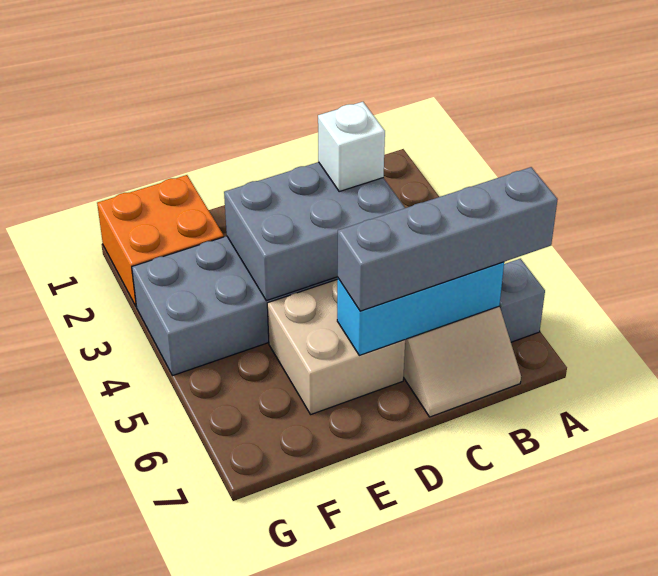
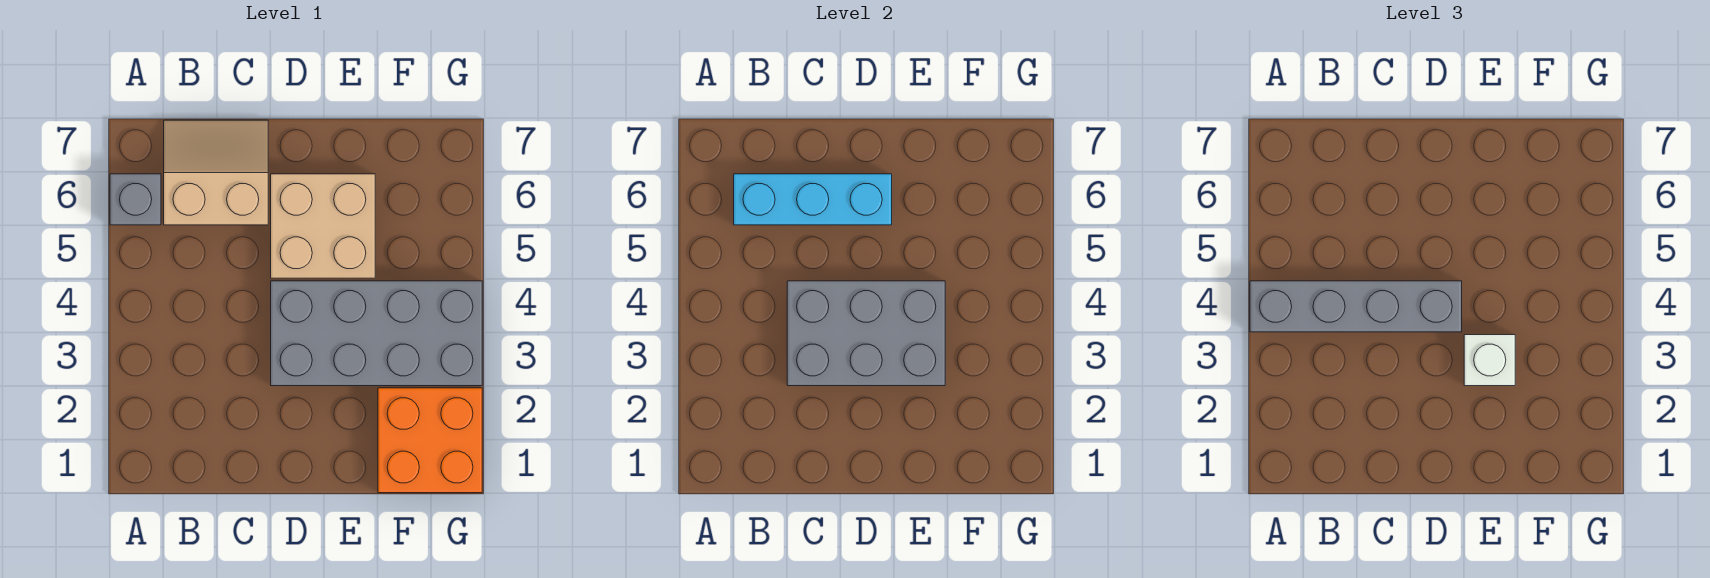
grey brick A6:D6 level 3 -> grey brick A4:D4 level 3
white brick C3 level 3 -> white brick E3 level 3

